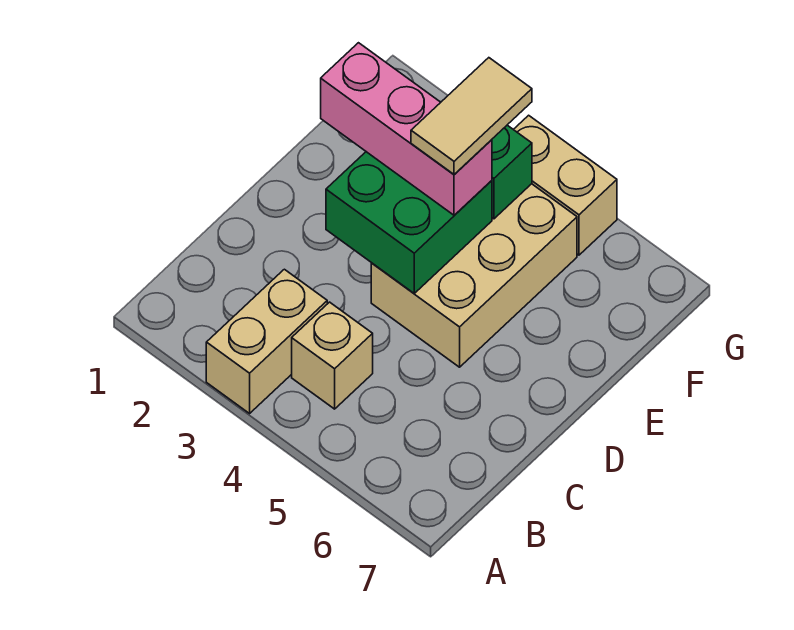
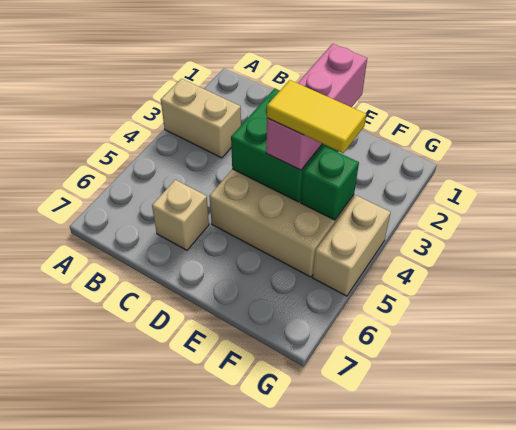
tan brick B4 level 1 -> tan brick C6 level 1
tan tile E4:F4 level 4 -> yellow tile E4:F4 level 4

